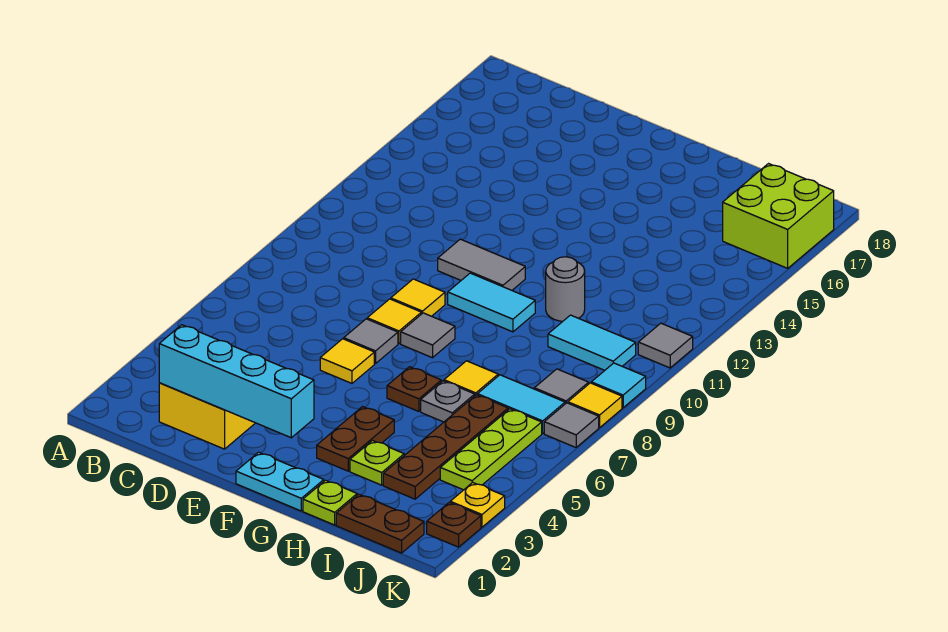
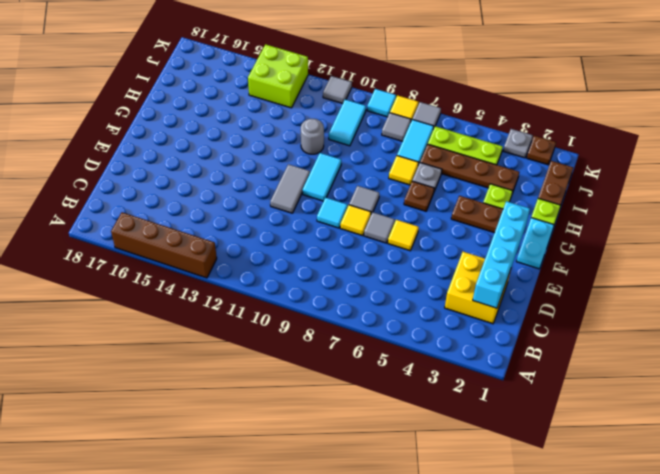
none -> brown brick A13:A16 level 1
yellow tile E9 level 1 -> cyan tile E9 level 1
lime brick J16:K17 level 1 -> lime brick J13:K14 level 1
yellow plate K3 level 1 -> grey plate K3 level 1

